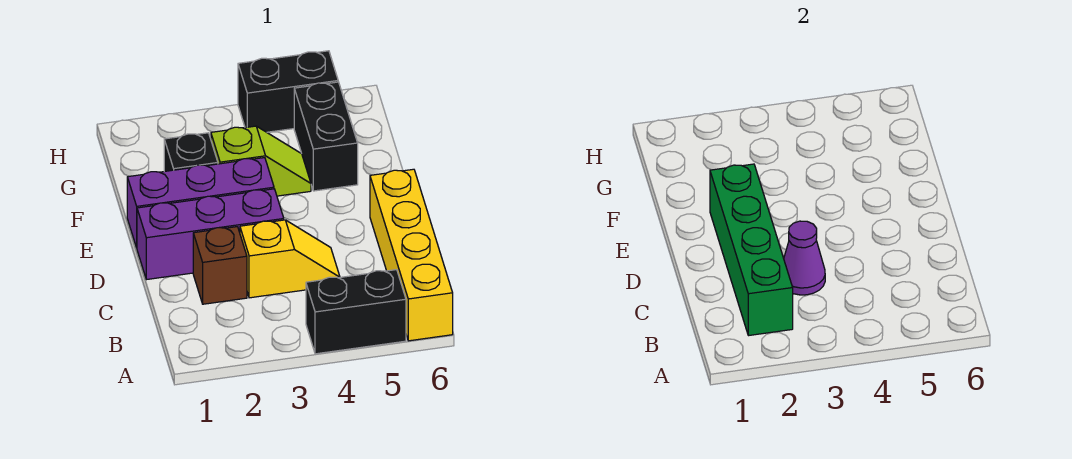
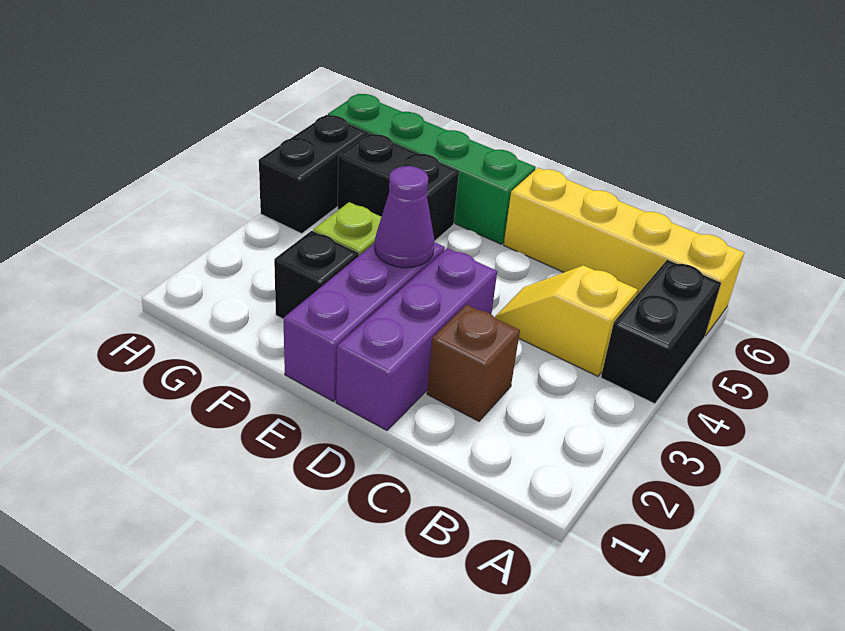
green brick B2:E2 level 2 -> green brick E6:H6 level 1
yellow slope C3:C4 level 1 top 3 -> yellow slope B4:C4 level 1 top B
purple cone C3 level 2 -> purple cone E3 level 2

